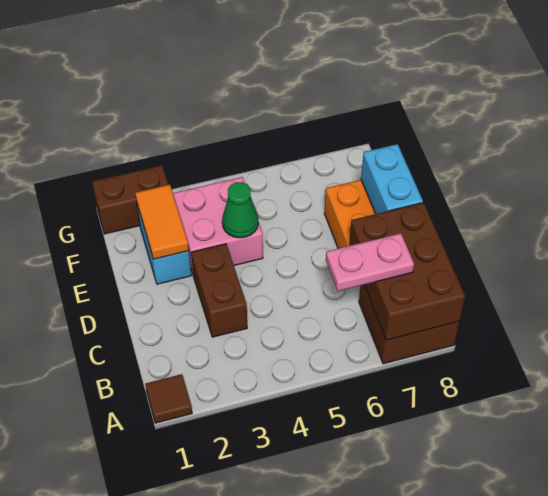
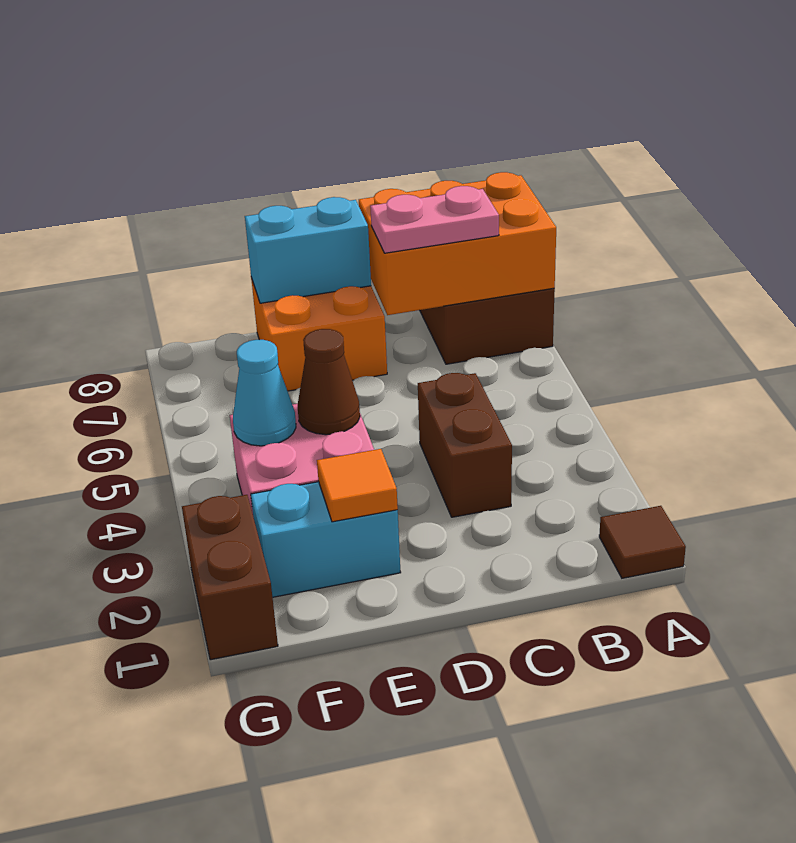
brown brick A7:C8 level 2 -> orange brick A7:C8 level 2
pink plate B6:B7 level 3 -> pink plate B7:C7 level 3
brown brick C3:D3 level 1 -> brown brick C3:C4 level 1
orange tile E2:F2 level 2 -> orange tile E2 level 2
green cone E4 level 2 -> brown cone E4 level 2
none -> cyan cone F4 level 2

